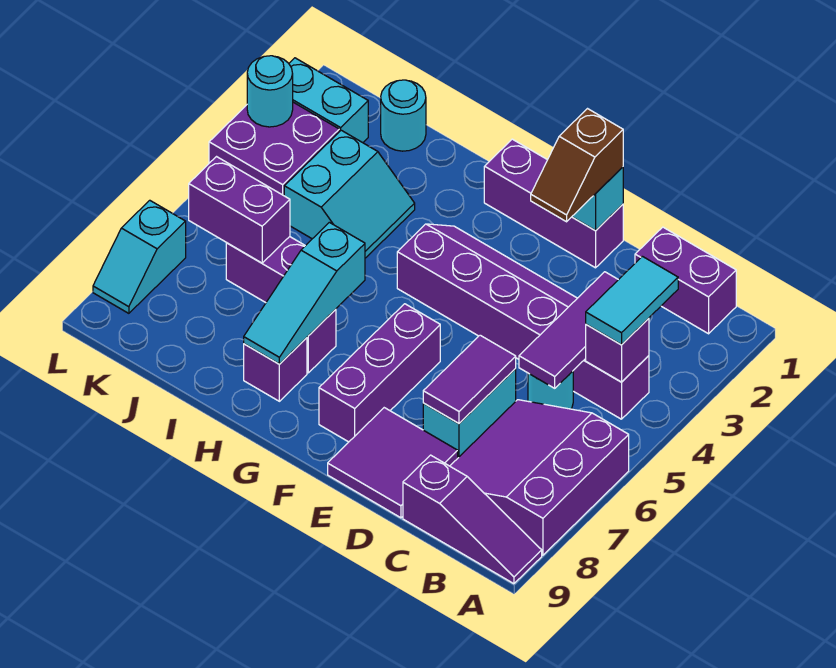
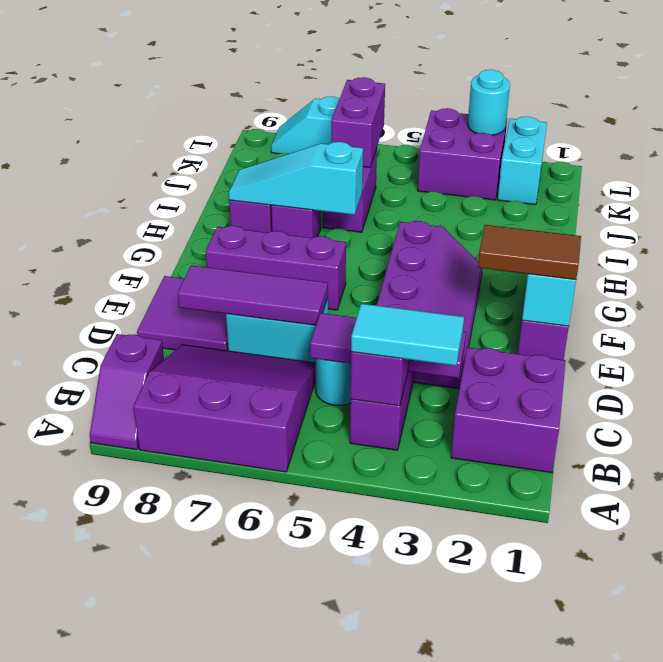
purple slope A9:C9 level 1 top C -> purple slope A9:B9 level 1 top B
purple brick B1:C1 level 1 -> purple brick B1:C2 level 1
purple tile D6:D7 level 2 -> purple tile D6:D8 level 2
brown slope E1:E2 level 3 top 1 -> brown tile E1:E2 level 3
cyan slope I3:J4 level 1 top J -> none
cyan round brick J1 level 1 -> none

